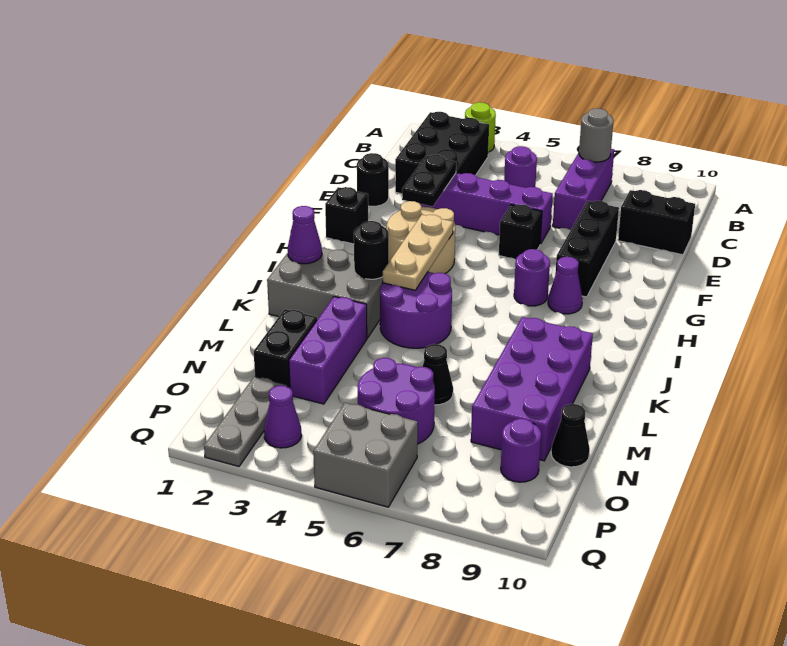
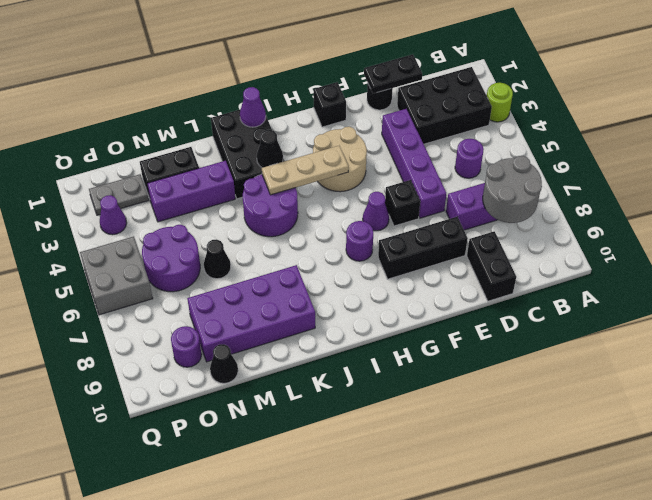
grey round brick B7 level 2 -> grey round brick B7:C8 level 2
black plate E3:F3 level 2 -> black plate D1:E1 level 2
purple cone H8 level 1 -> purple cone G6 level 1
grey brick J1:K3 level 1 -> black brick J1:K3 level 1
black round brick J3 level 2 -> black cone J3 level 2
grey plate O2:Q2 level 1 -> grey plate O2:P2 level 1

